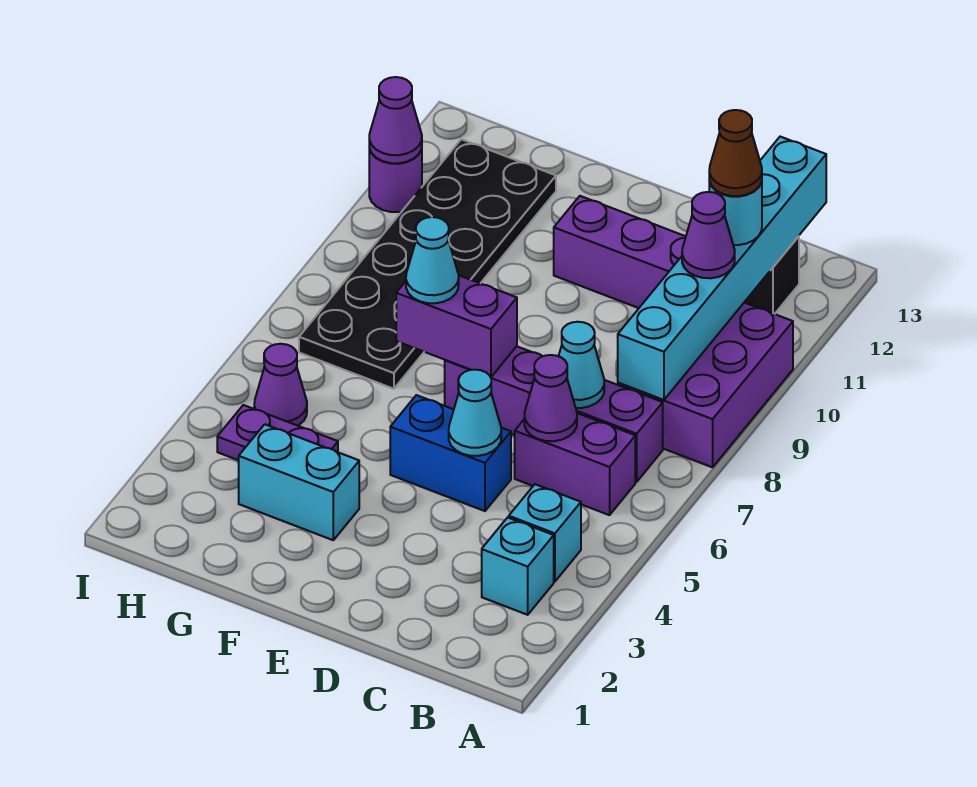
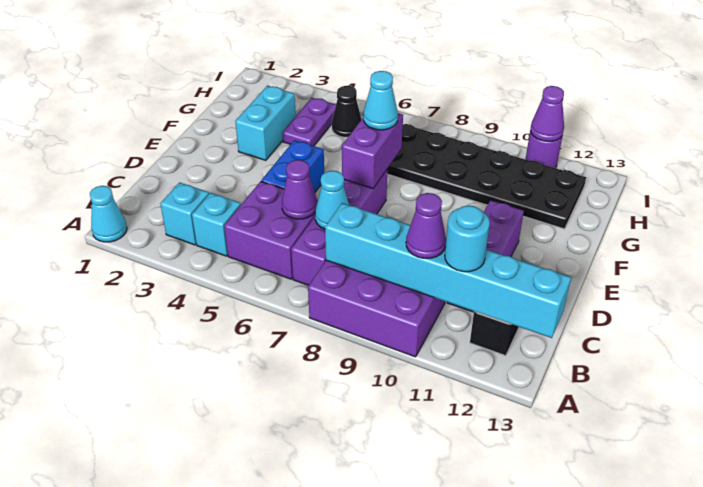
purple brick B6:C6 level 1 -> purple brick B5:C6 level 1
brown cone B11 level 4 -> none
cyan cone D5 level 2 -> cyan cone A1 level 1
purple cone H5 level 1 -> black cone H5 level 1

